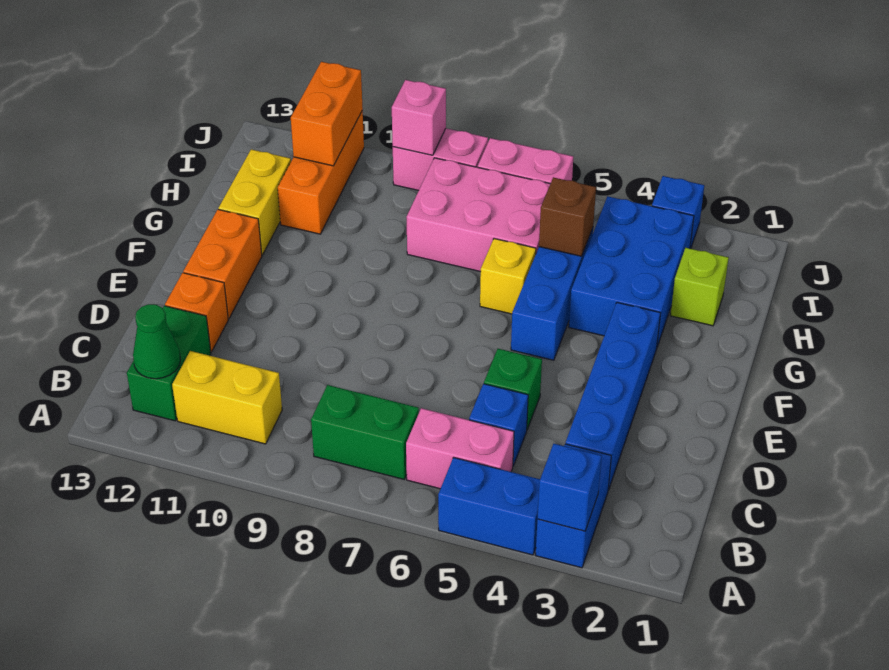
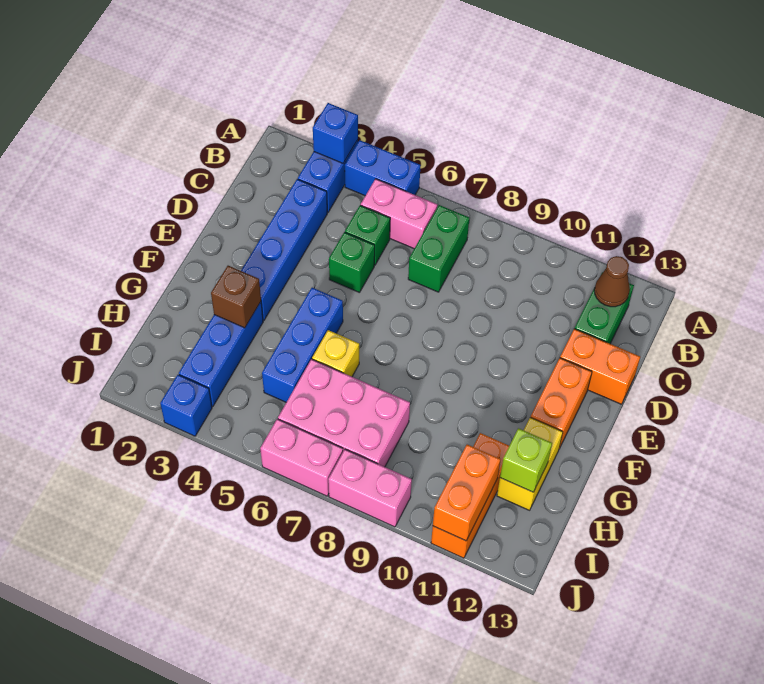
green brick B7:B8 level 1 -> green brick B7:C7 level 1
yellow brick B10:B11 level 1 -> none
green cone B12 level 2 -> brown cone B12 level 2
blue brick C5 level 1 -> green brick C5 level 1
orange brick D12 level 1 -> orange brick D12:D13 level 1
blue brick G3:I4 level 1 -> blue brick G3:I3 level 1
lime brick H2 level 1 -> lime brick H12 level 2
brown brick H5 level 2 -> brown brick G3 level 2
pink brick J9 level 2 -> none

